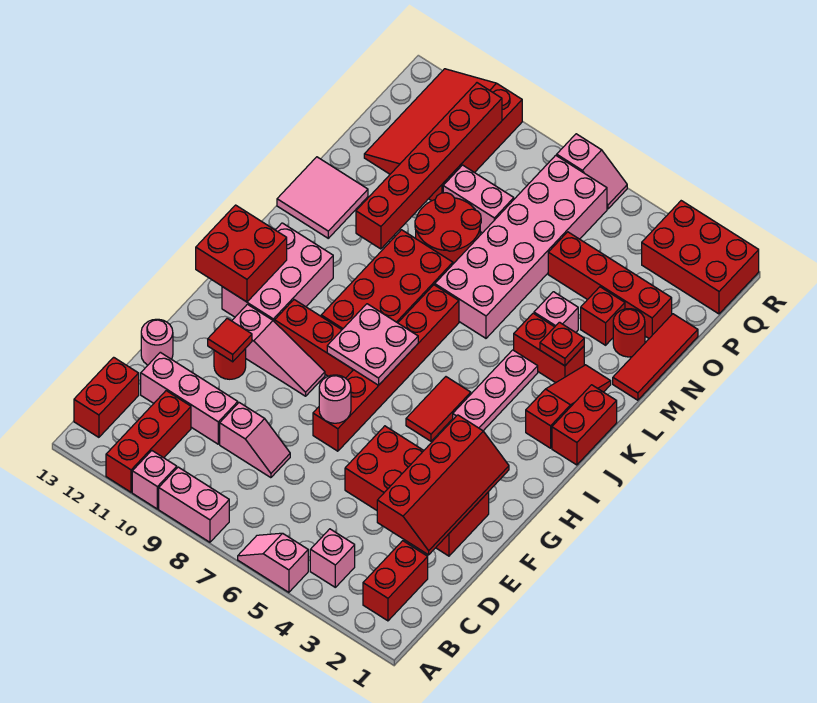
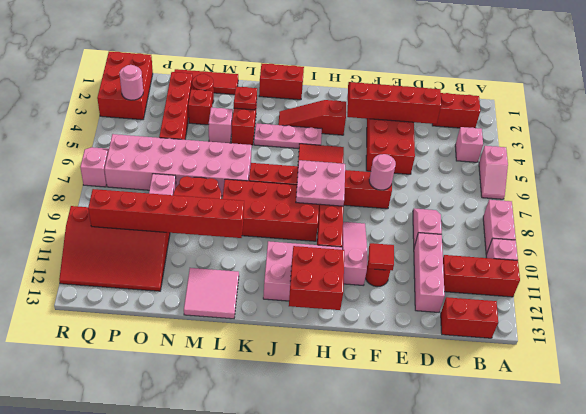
pink round brick E13 level 1 -> pink round brick Q3 level 2
red slope J2:L2 level 1 top J -> red slope H3:J3 level 1 top H

